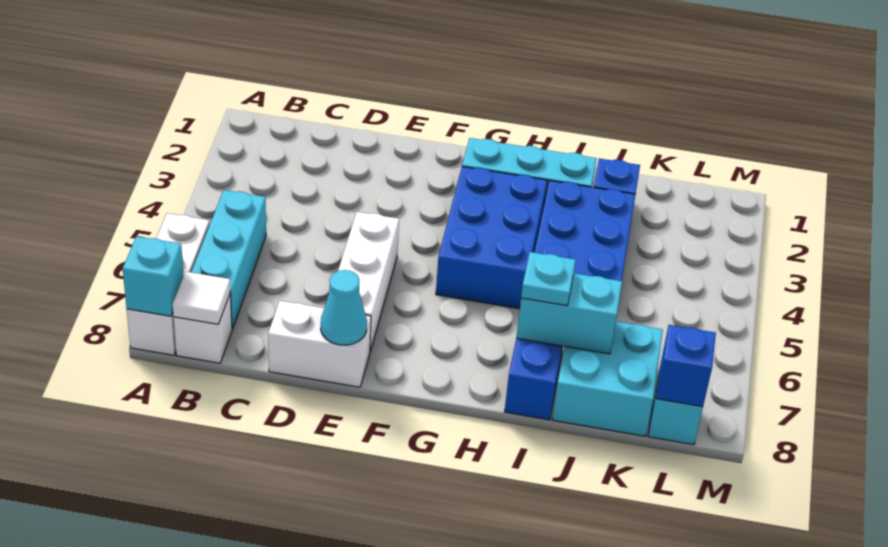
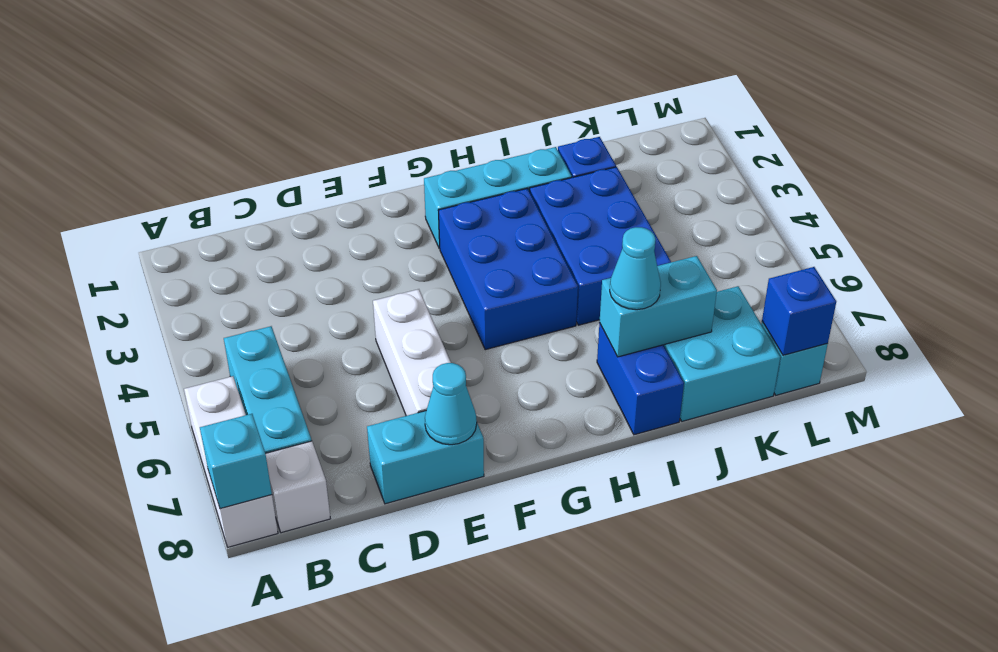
white tile B8 level 2 -> none
white brick D8:E8 level 1 -> cyan brick D8:E8 level 1
cyan plate I7 level 3 -> cyan cone I7 level 3

